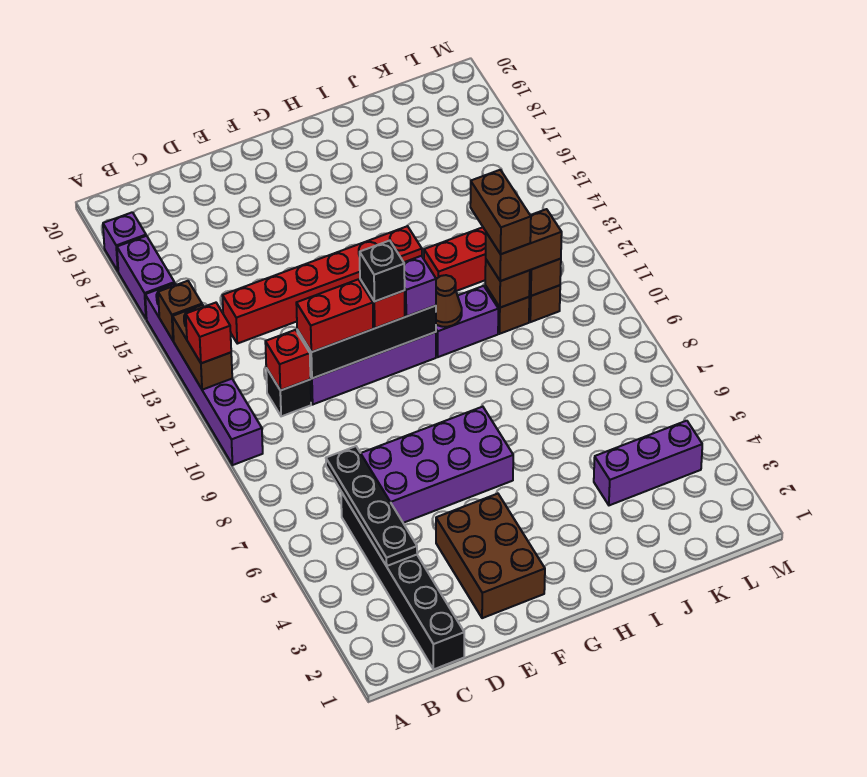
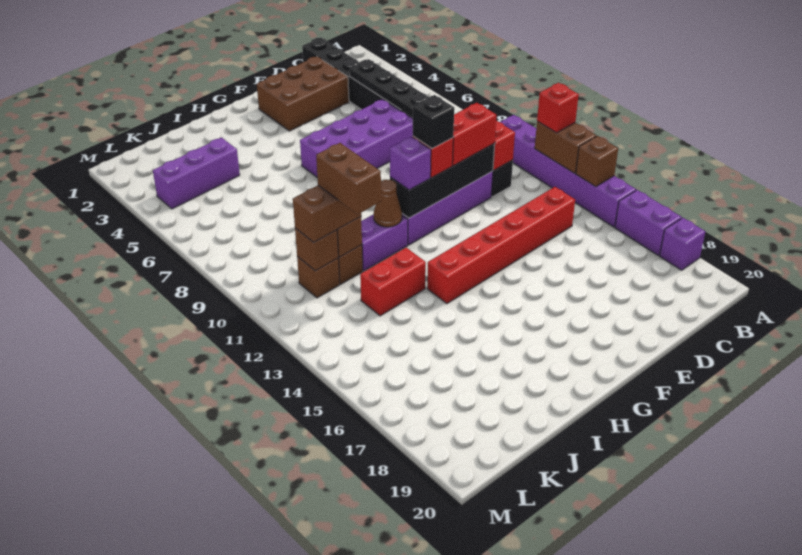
brown brick E2:F4 level 1 -> brown brick D2:F3 level 1

